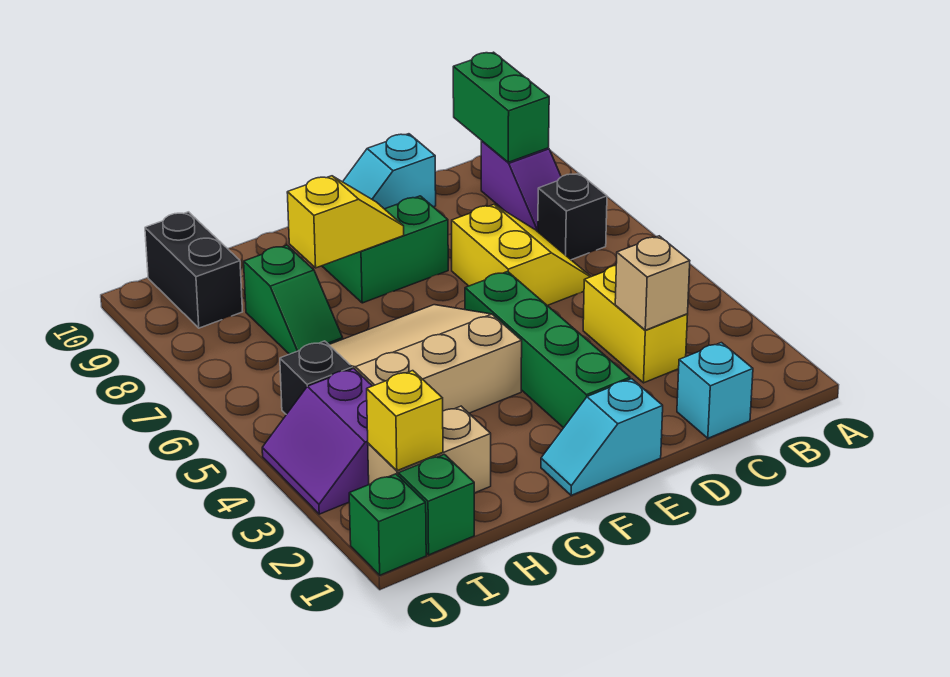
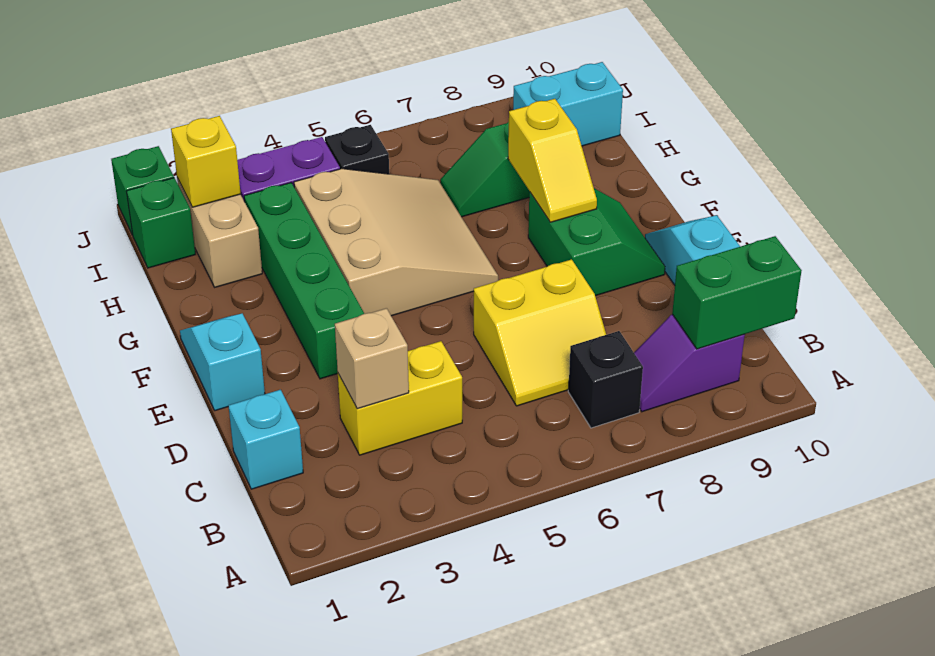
green brick E2:E5 level 1 -> green brick E3:H3 level 1
black brick I9:I10 level 1 -> cyan brick I9:I10 level 1

